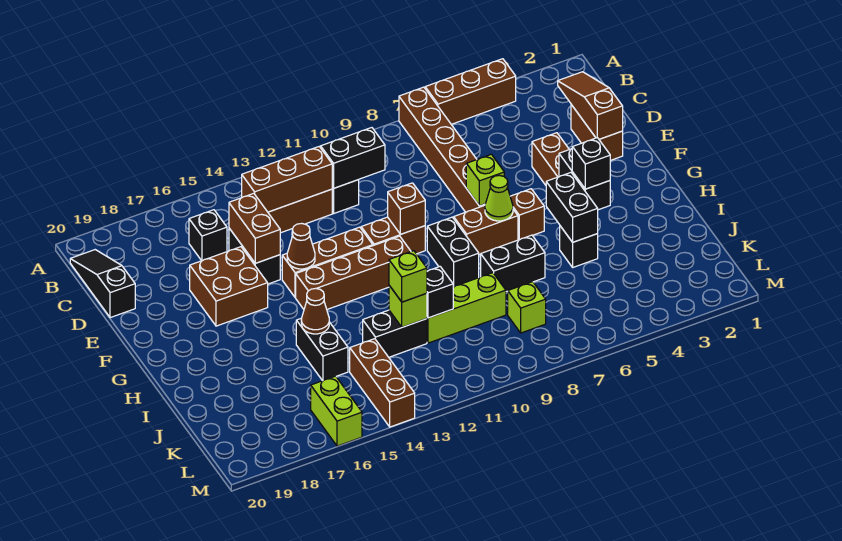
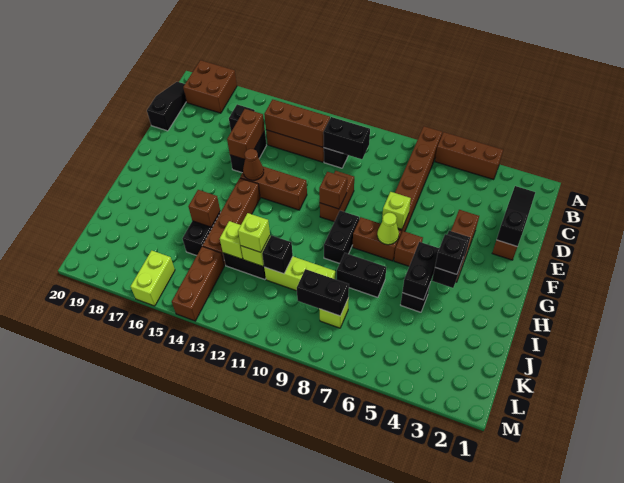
brown slope C2:E2 level 2 top E -> black slope C2:E2 level 2 top E
brown brick E16:F17 level 1 -> brown brick A18:B19 level 1
brown brick F10:F11 level 1 -> brown brick E10:F10 level 1
brown brick G11:G14 level 1 -> brown brick G14:J14 level 1
brown cone I15 level 2 -> brown brick I15 level 2
none -> lime brick J13 level 2
none -> black brick K8:K9 level 2

